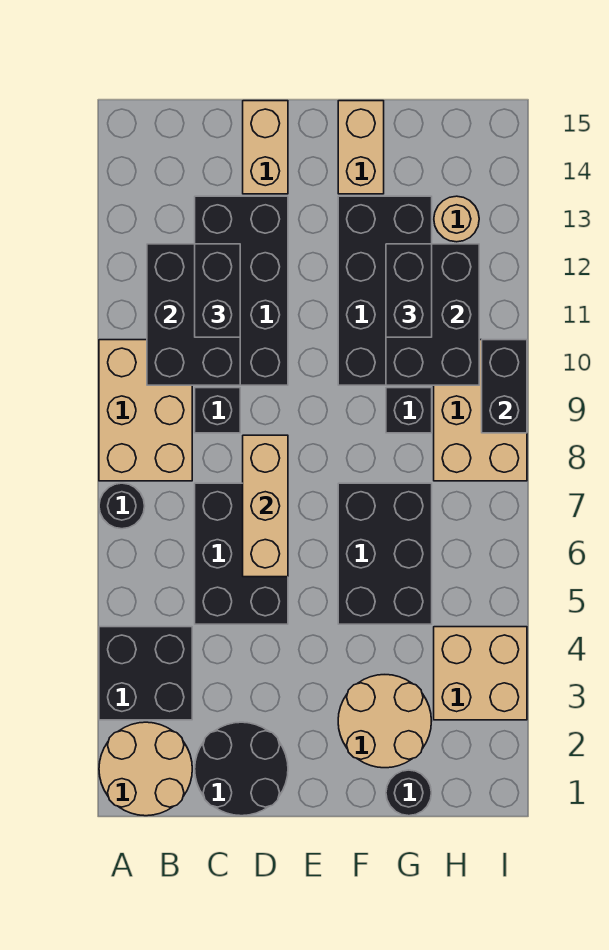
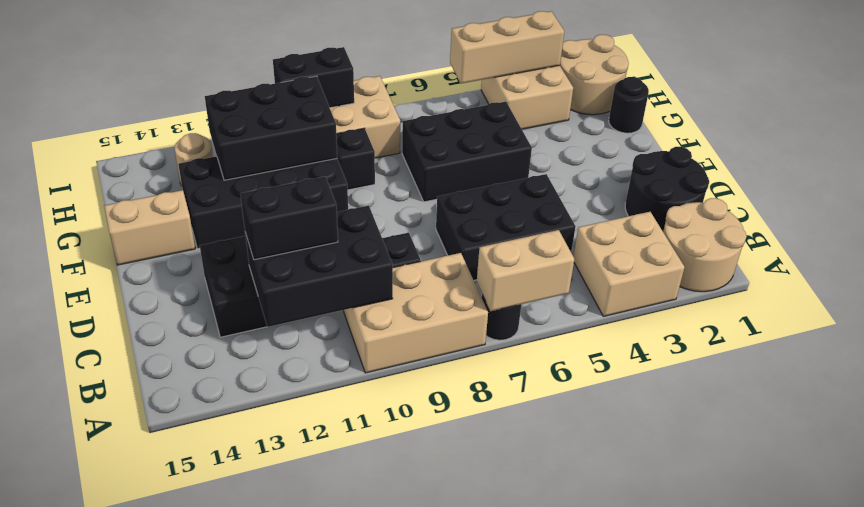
black brick A3:B4 level 1 -> tan brick A3:B4 level 1
tan brick D6:D8 level 2 -> tan brick I3:I5 level 2
tan brick D14:D15 level 1 -> tan brick A6:A7 level 2
tan round brick F2:G3 level 1 -> tan round brick H1:I2 level 1
black brick G11:G12 level 3 -> none

